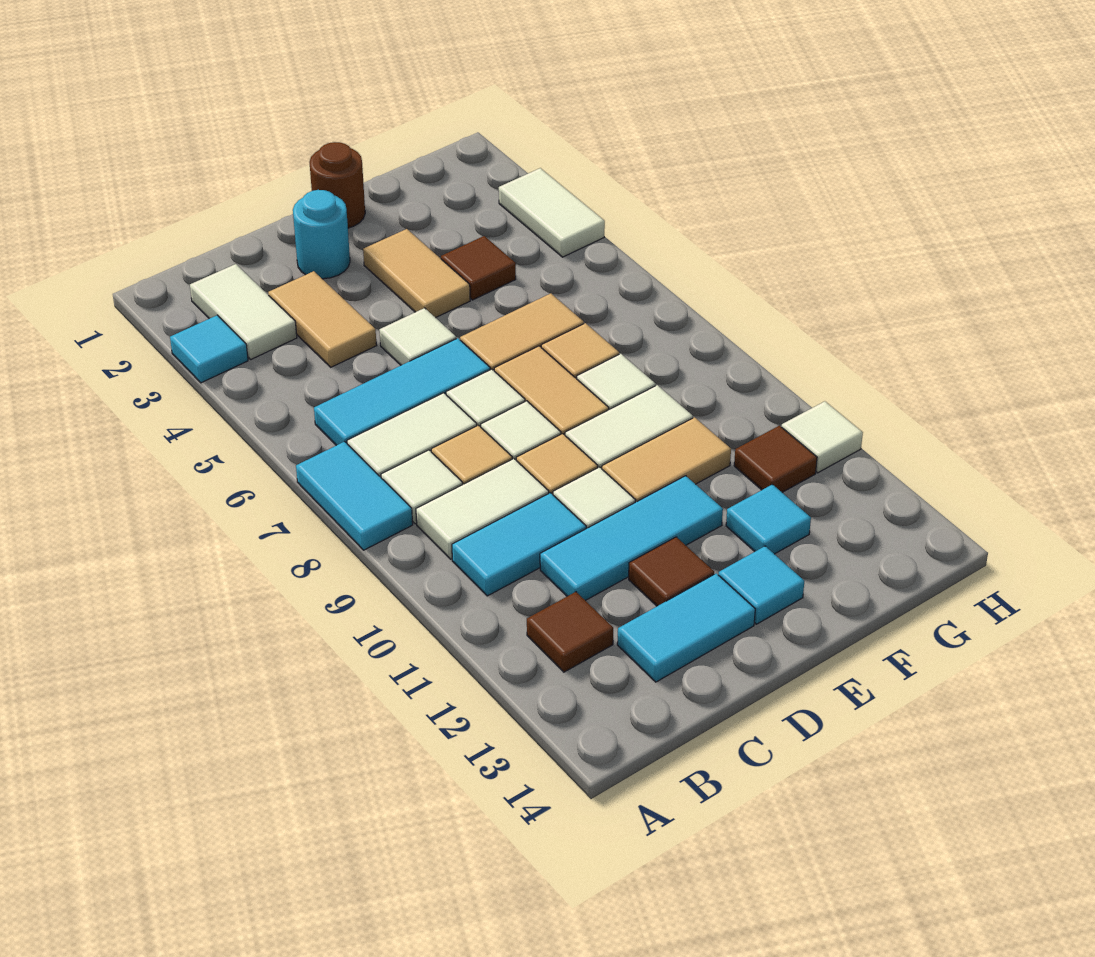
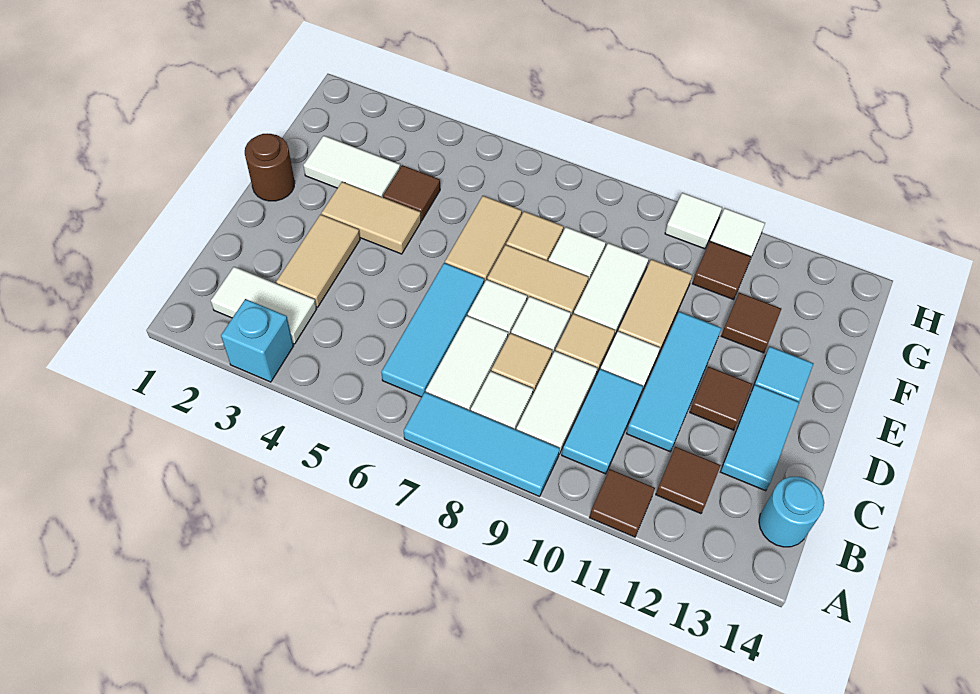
cyan tile A3 level 1 -> cyan brick A3 level 1
cyan tile A7:A8 level 1 -> cyan tile A7:A9 level 1
none -> brown tile A11 level 1
tan tile C3:C4 level 1 -> tan tile C3:D3 level 1
cyan round brick D2 level 1 -> cyan round brick B14 level 1
white tile D5 level 1 -> white tile H10 level 1
cyan tile F12 level 1 -> brown tile F12 level 1
white tile H3:H4 level 1 -> white tile F2:F3 level 1

